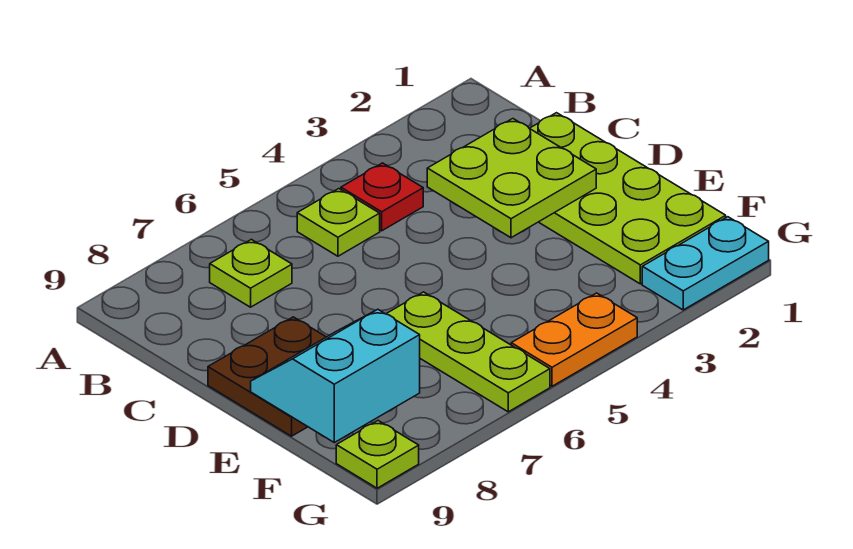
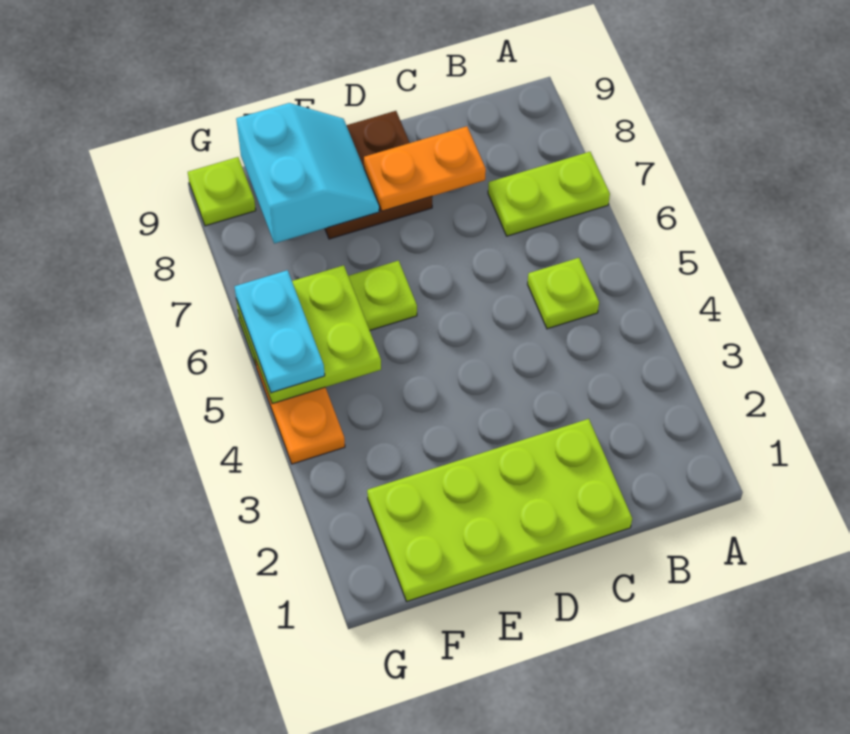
red plate B4 level 1 -> none
lime plate B7 level 1 -> lime plate A7:B7 level 1
lime plate C2:D3 level 2 -> lime plate F5:G6 level 2
none -> orange plate C8:D8 level 2
cyan plate G1:G2 level 1 -> cyan plate G5:G6 level 3

